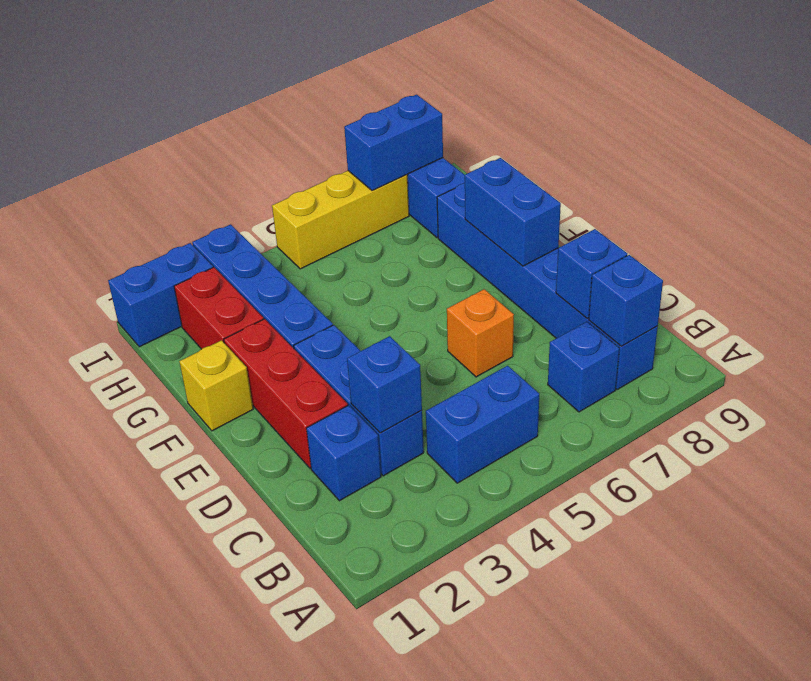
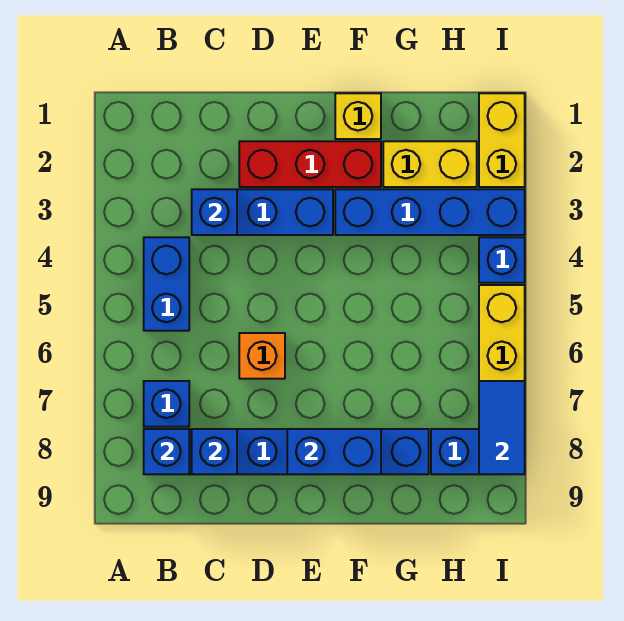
blue brick C2 level 1 -> blue brick I4 level 1
red brick G2:H2 level 1 -> yellow brick G2:H2 level 1
blue brick I1:I2 level 1 -> yellow brick I1:I2 level 1
blue brick I7:I8 level 2 -> blue tile I7:I8 level 2

